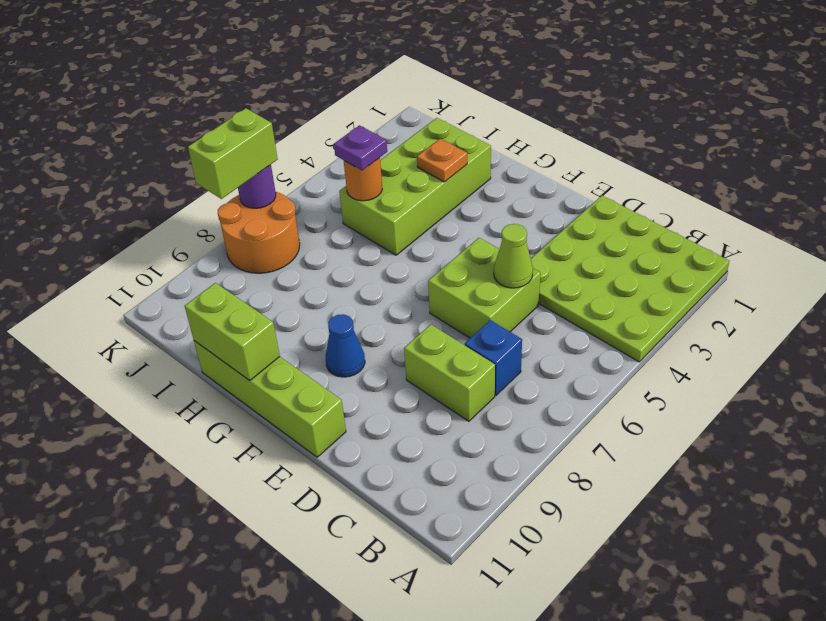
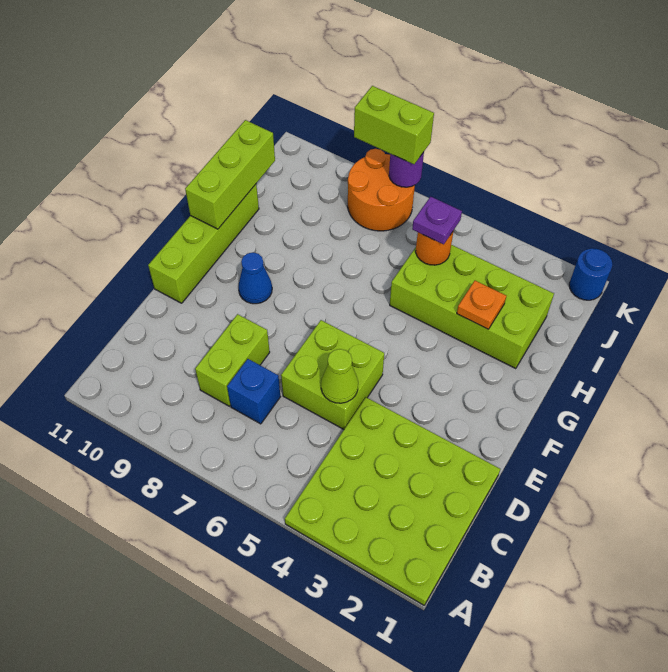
lime brick G11:H11 level 2 -> lime brick G11:I11 level 2
none -> blue round brick K1 level 1

